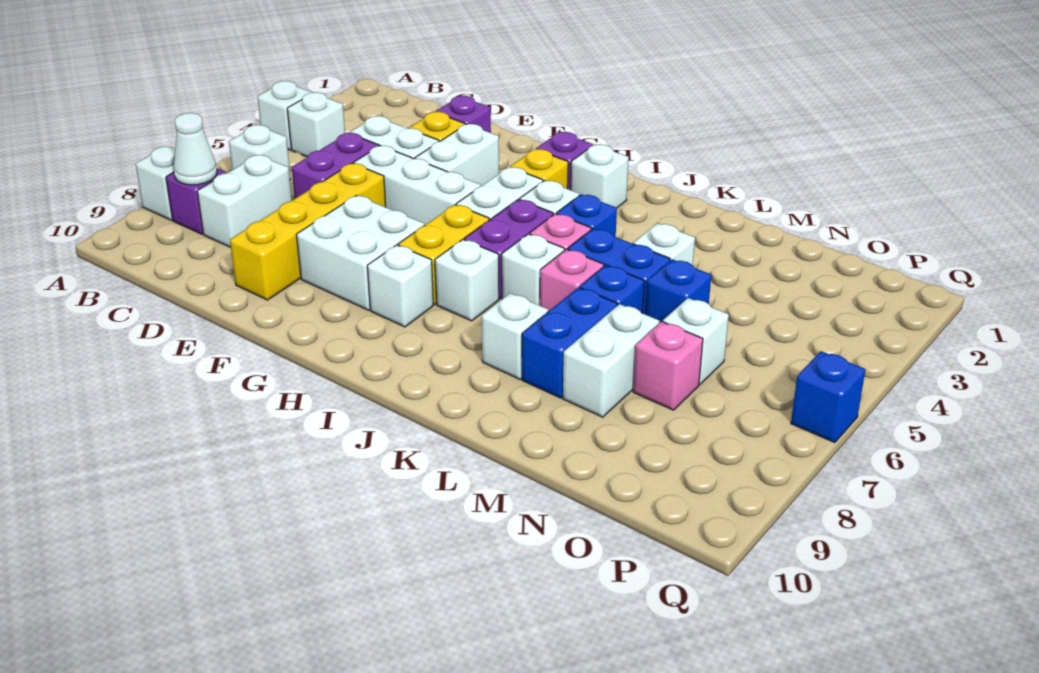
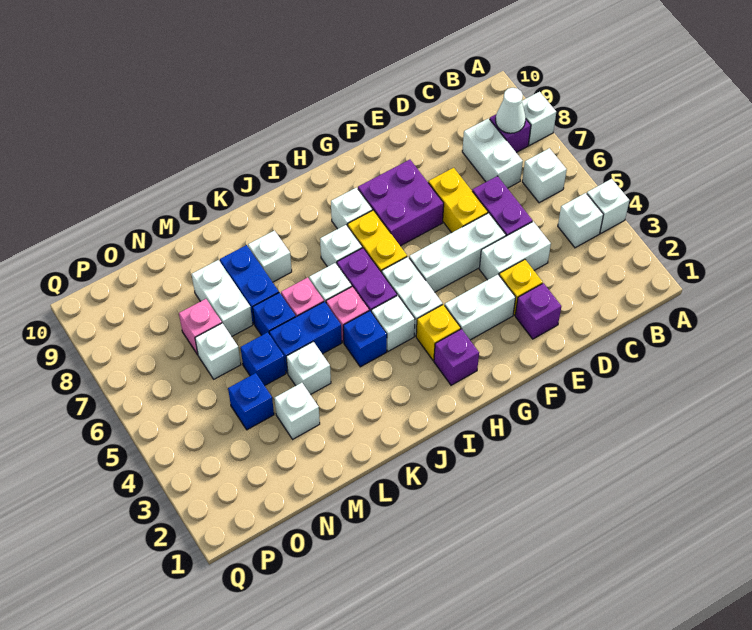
yellow brick E6:E9 level 1 -> yellow brick E6:E7 level 1
white brick F3:F4 level 1 -> white brick F3:G3 level 1
white brick F7:G8 level 1 -> purple brick F7:G8 level 1
white brick I2 level 1 -> white brick M3 level 1
blue brick Q6 level 1 -> blue brick N4 level 1

